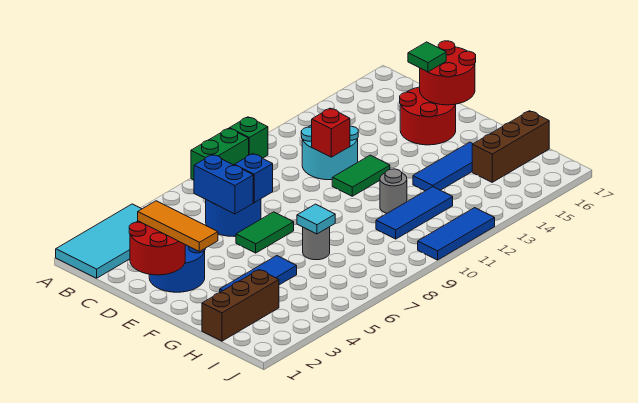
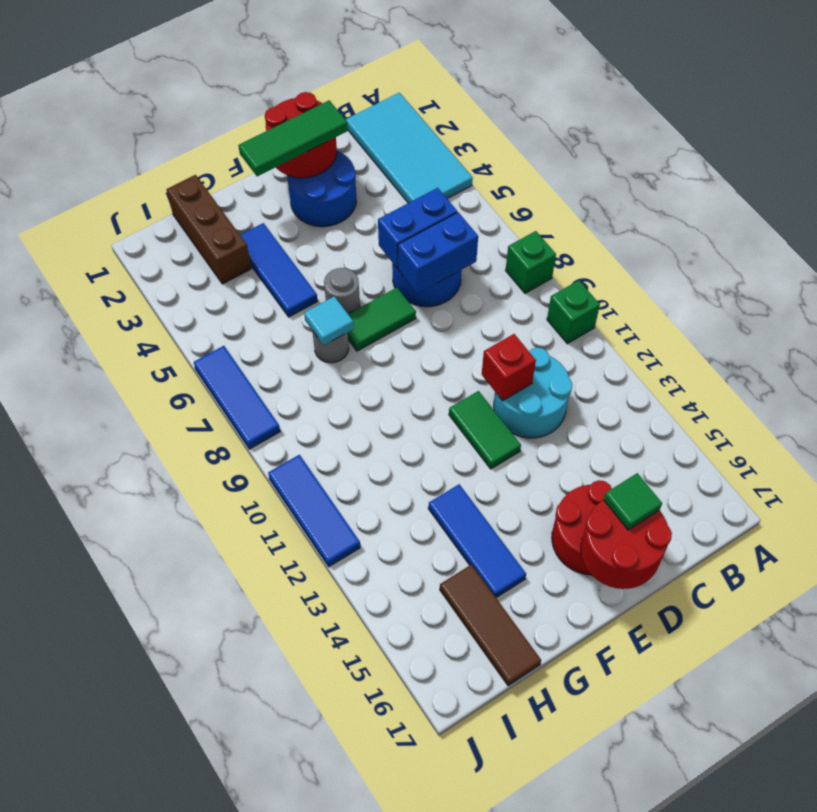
green brick A8:A9 level 1 -> green brick A8 level 1
orange tile D2:F2 level 3 -> green tile D2:F2 level 3
blue brick D7 level 2 -> blue brick C7:D7 level 2
green tile E6:E7 level 1 -> green tile E7:F7 level 1
grey round brick G11 level 1 -> grey round brick F6 level 1
blue tile H10:H12 level 1 -> blue tile J6:J8 level 1
brown brick H15:H17 level 1 -> brown tile H15:H17 level 1

